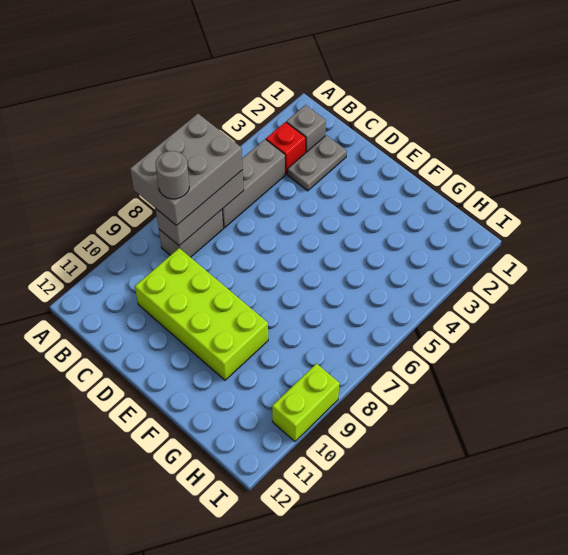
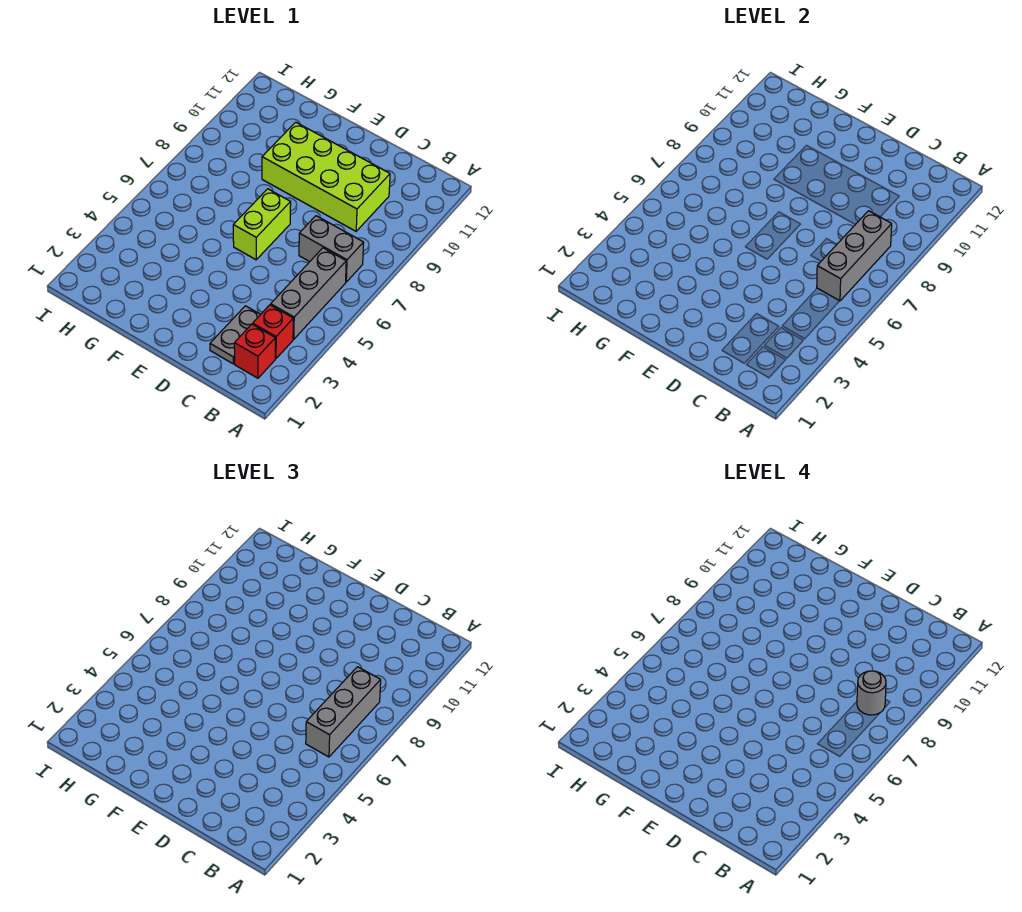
grey brick A6:B8 level 3 -> grey brick B6:B8 level 3
grey brick B2 level 1 -> red brick B2 level 1
grey brick B7:B8 level 1 -> grey brick B7:C7 level 1
lime brick I9:I10 level 1 -> lime brick E6:E7 level 1

